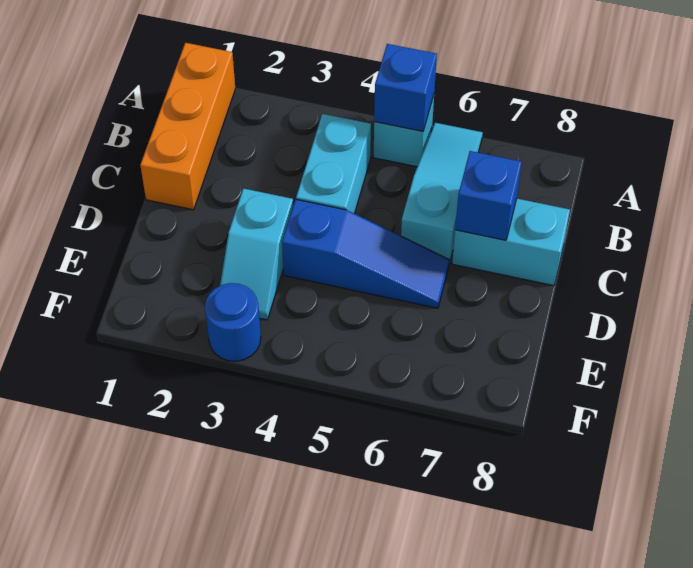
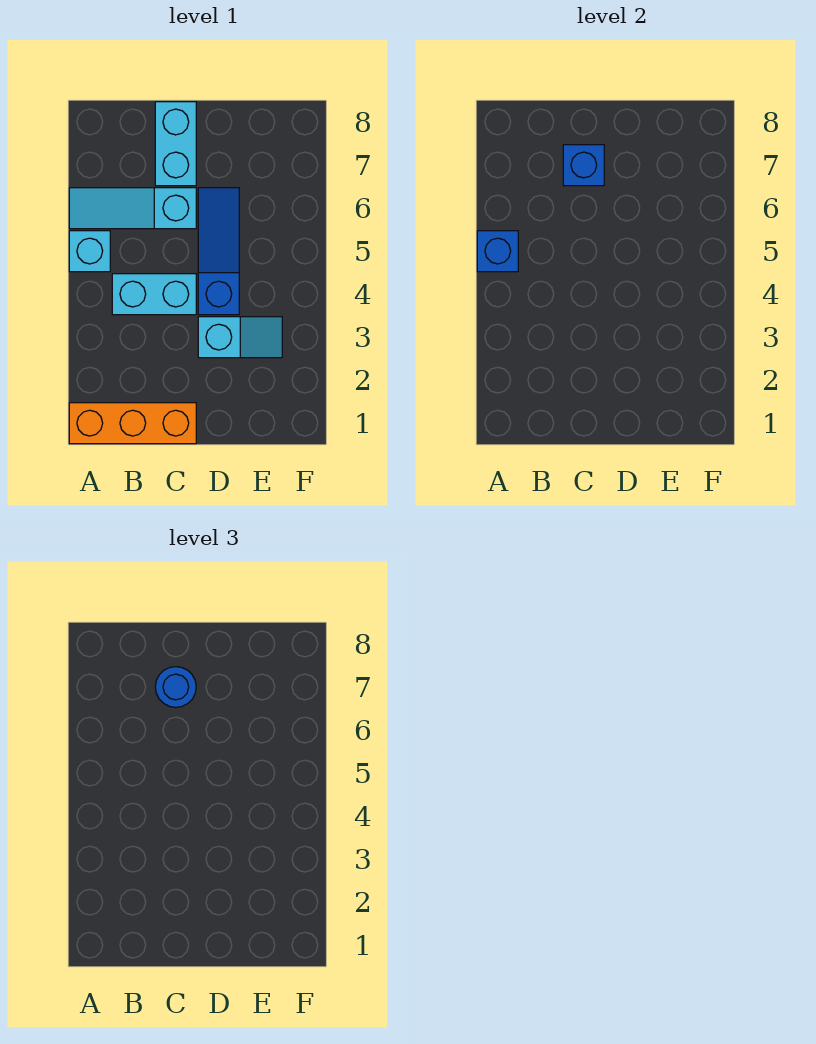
blue round brick F3 level 1 -> blue round brick C7 level 3

